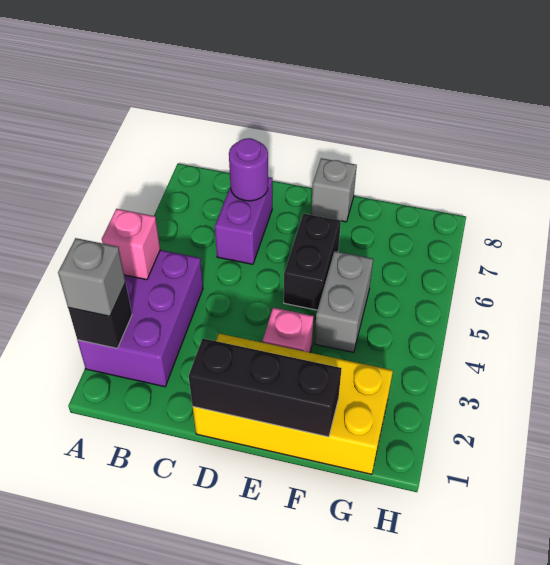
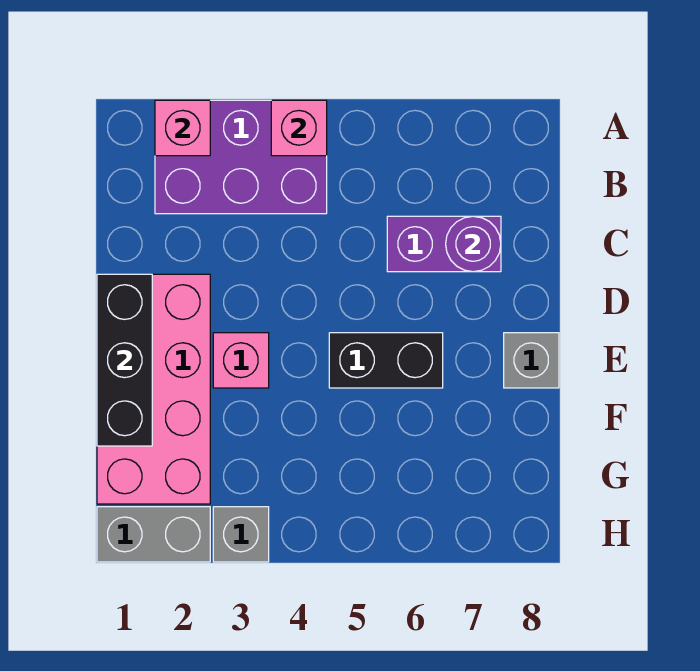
black brick A2 level 2 -> pink brick A2 level 2
grey brick A2 level 3 -> grey brick H3 level 1
yellow brick D1:G2 level 1 -> pink brick D1:G2 level 1
grey brick F4:F5 level 1 -> grey brick H1:H2 level 1

